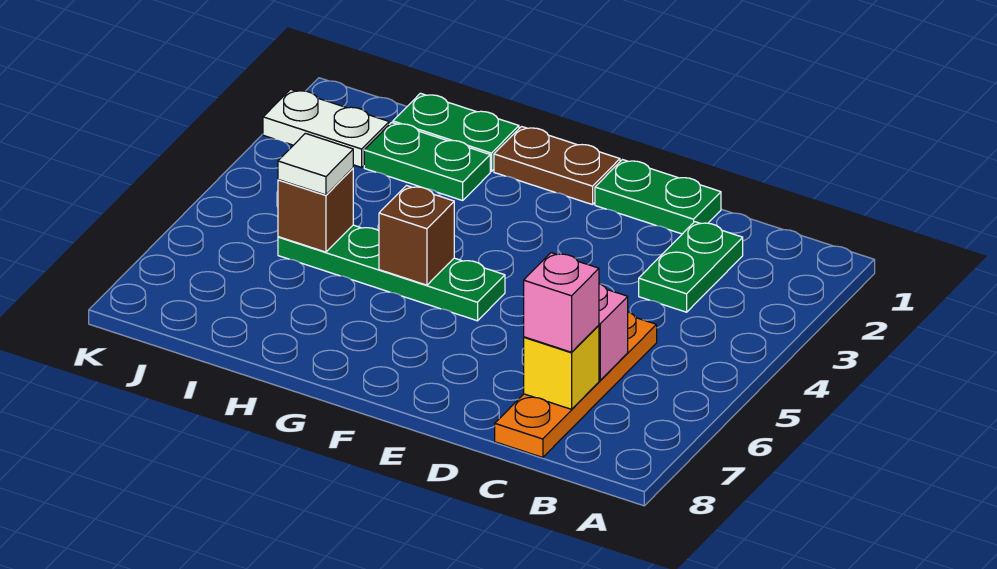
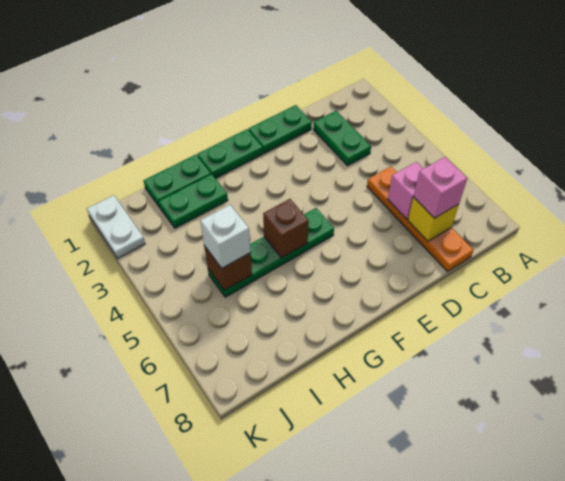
brown plate F1:G1 level 1 -> green plate F1:G1 level 1
white tile I5 level 3 -> white brick I5 level 3
white plate J2:K2 level 1 -> white plate K1:K2 level 1

